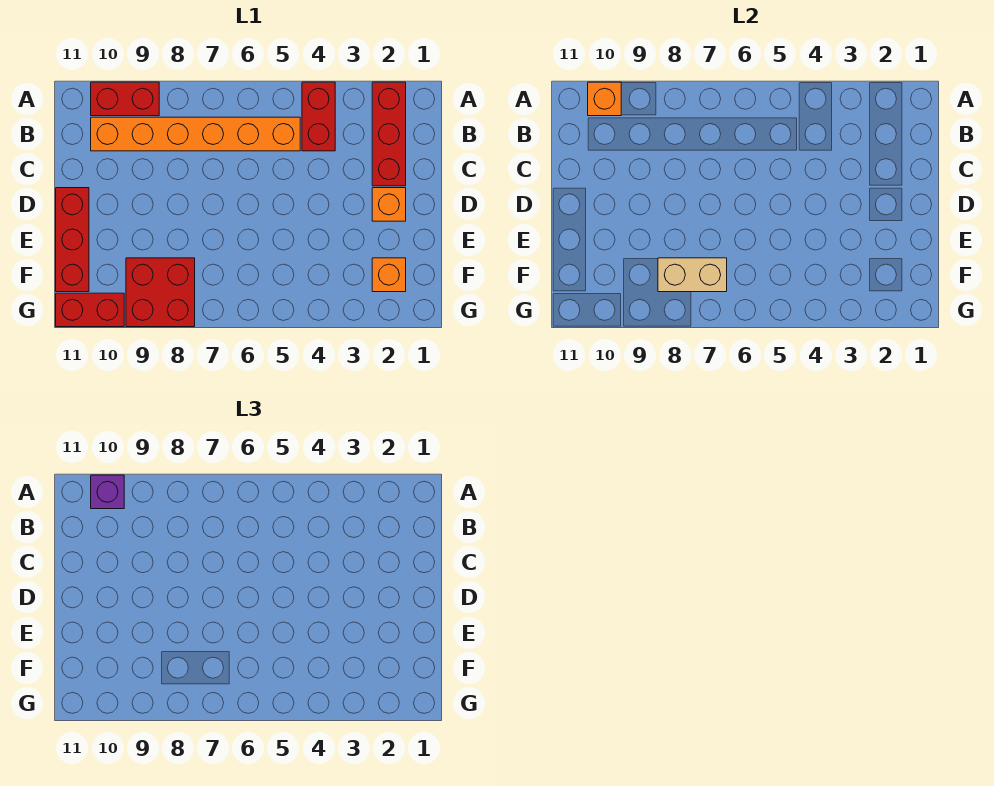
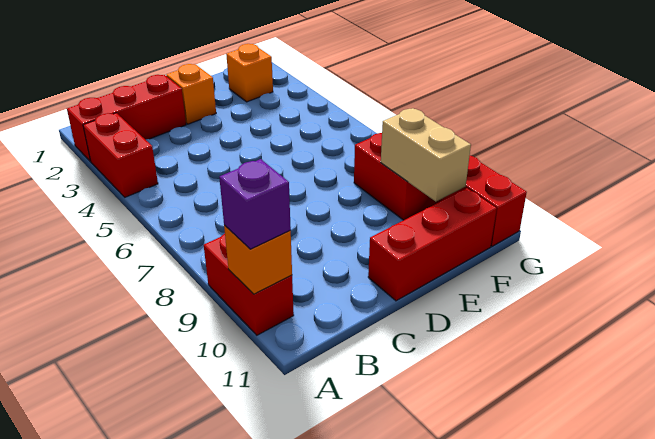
red brick A4:B4 level 1 -> red brick A3:A4 level 1
orange brick B5:B10 level 1 -> none
tan brick F7:F8 level 2 -> tan brick F9:F10 level 2

